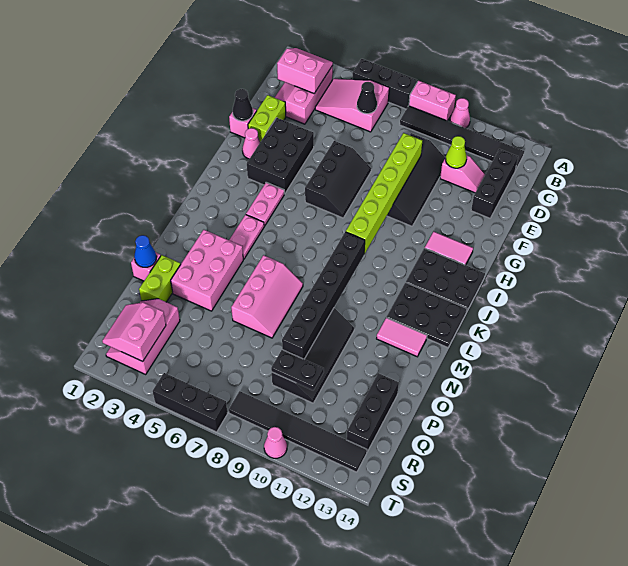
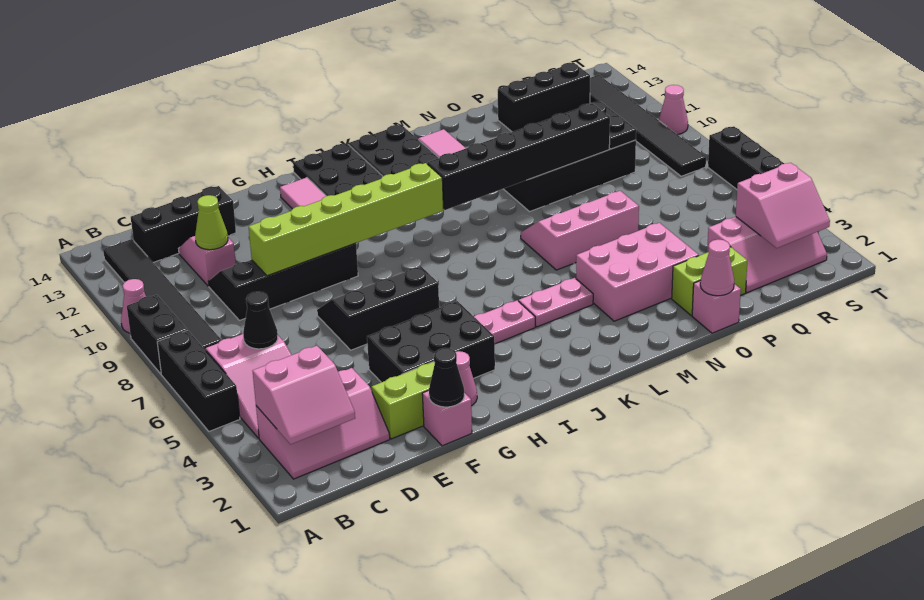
pink brick A8:A9 level 1 -> black brick A8:A9 level 1
pink slope B2:C3 level 2 top C -> pink slope B2:C3 level 2 top 3
blue cone O1 level 2 -> pink cone O1 level 2

